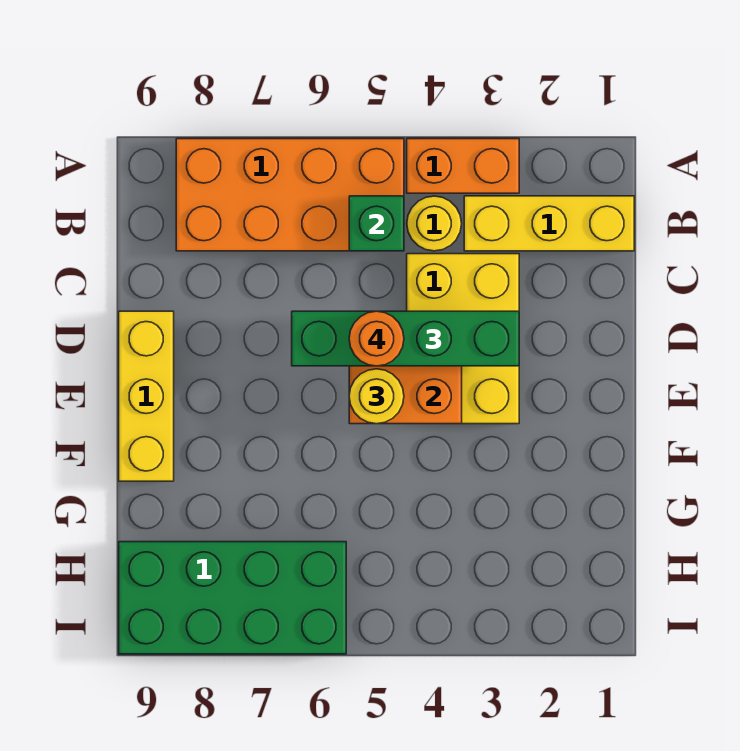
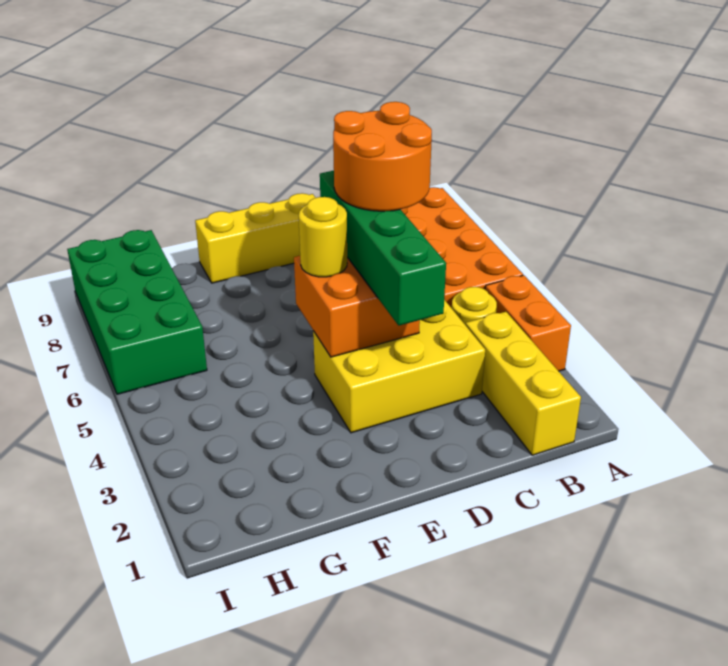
green brick B5 level 2 -> none
orange round brick D5 level 4 -> orange round brick C5:D6 level 4

